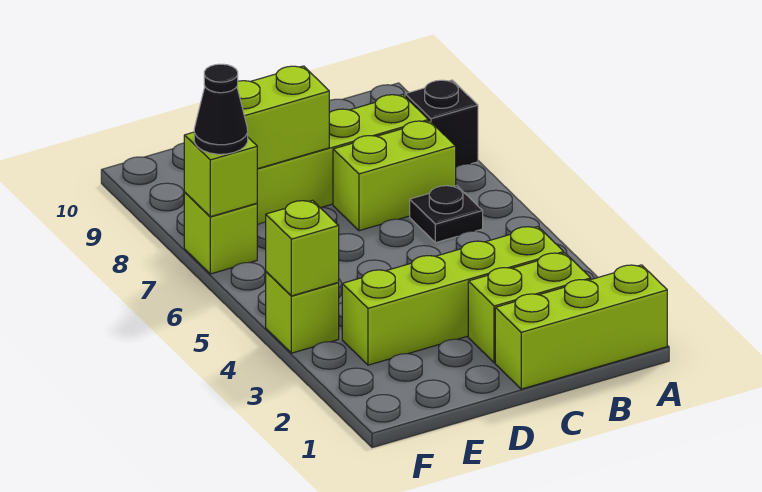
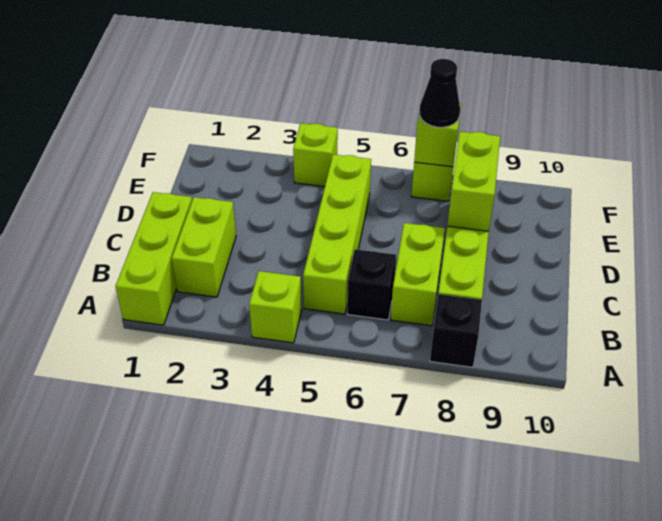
lime brick B3:E3 level 1 -> lime brick B5:E5 level 1
black plate B6 level 1 -> black brick B6 level 1
lime brick F4 level 2 -> lime brick A4 level 1

